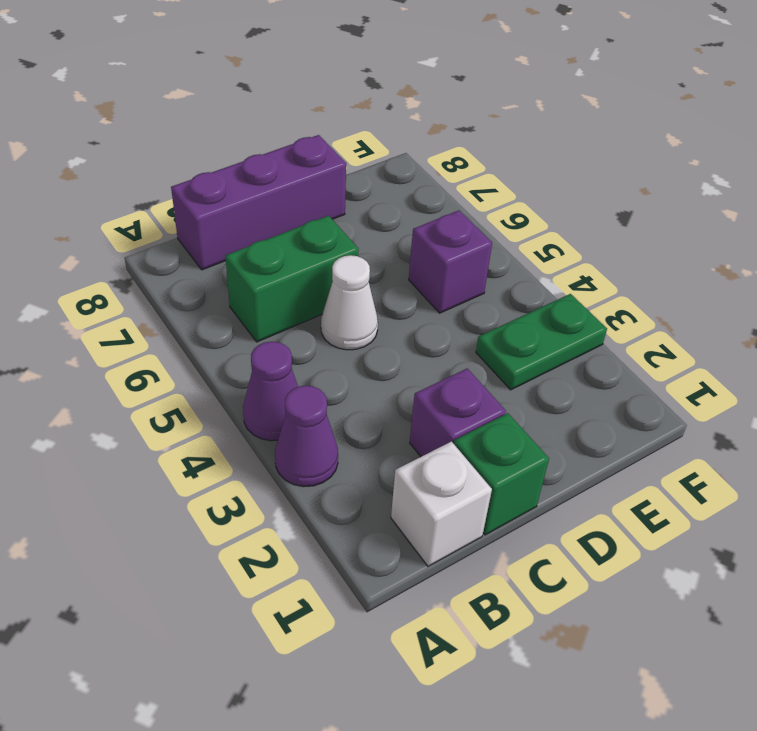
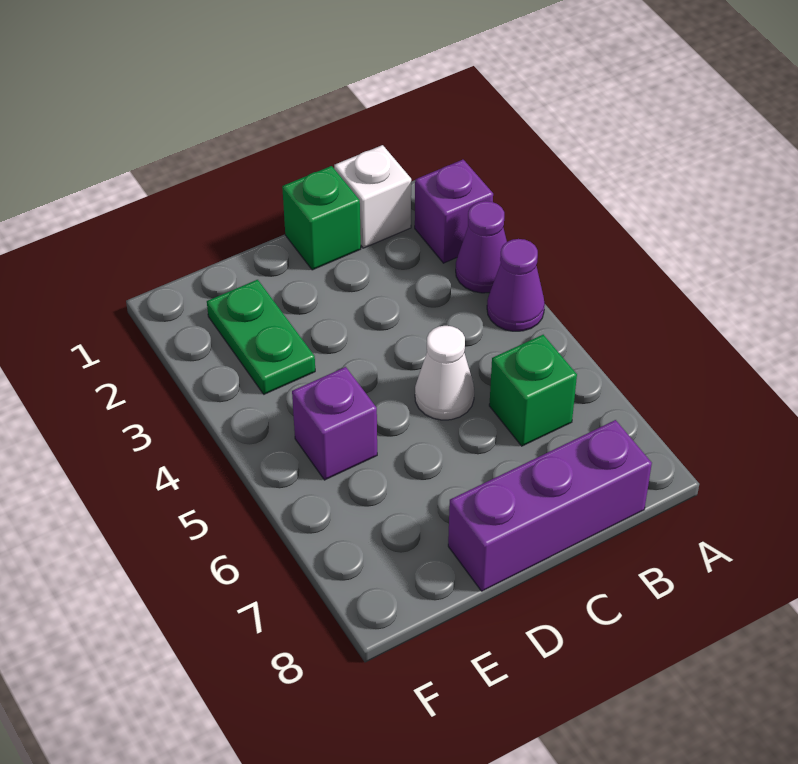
green brick B6:C6 level 1 -> green brick B6 level 1
purple brick C2 level 1 -> purple brick A2 level 1
green plate E3:F3 level 1 -> green plate E2:E3 level 1

